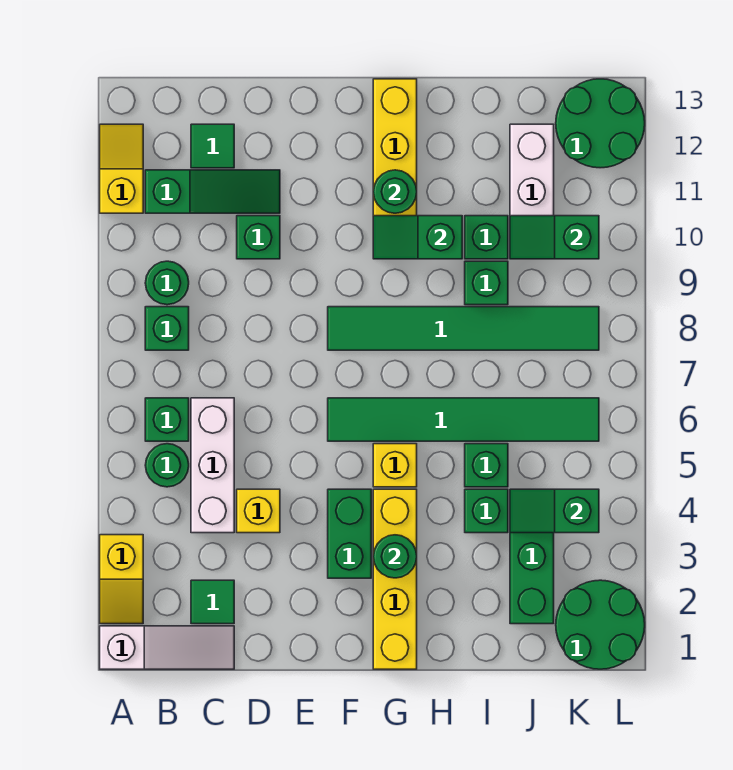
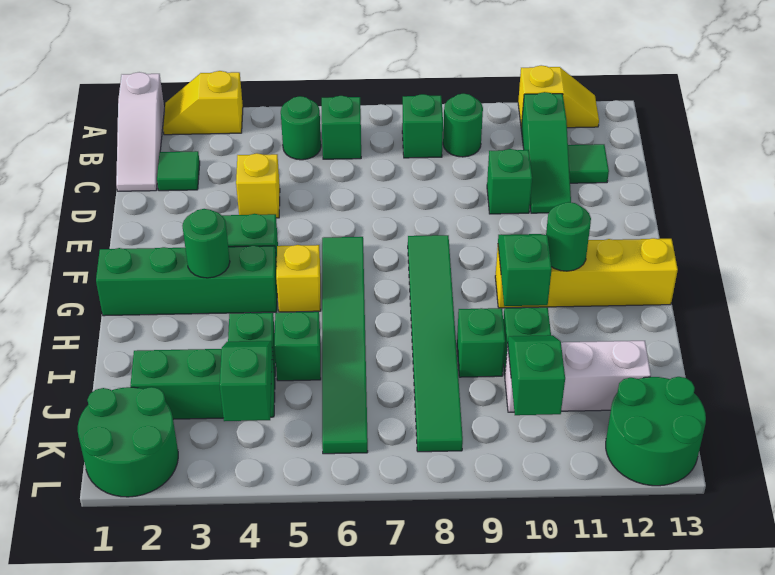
white brick C4:C6 level 1 -> none
yellow brick G1:G4 level 1 -> green brick G1:G4 level 1

